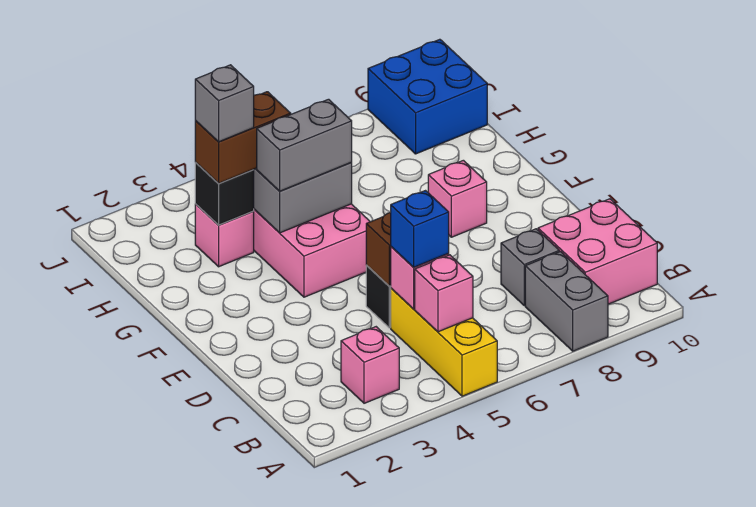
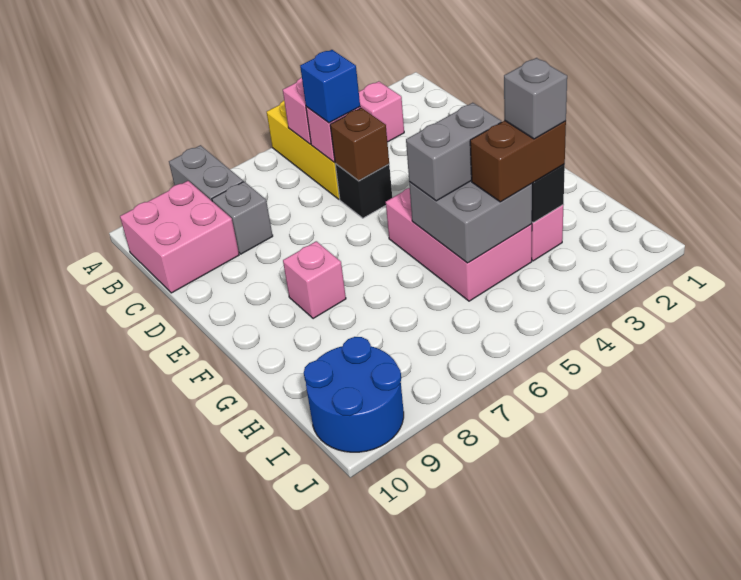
blue brick I9:J10 level 1 -> blue round brick I9:J10 level 1

